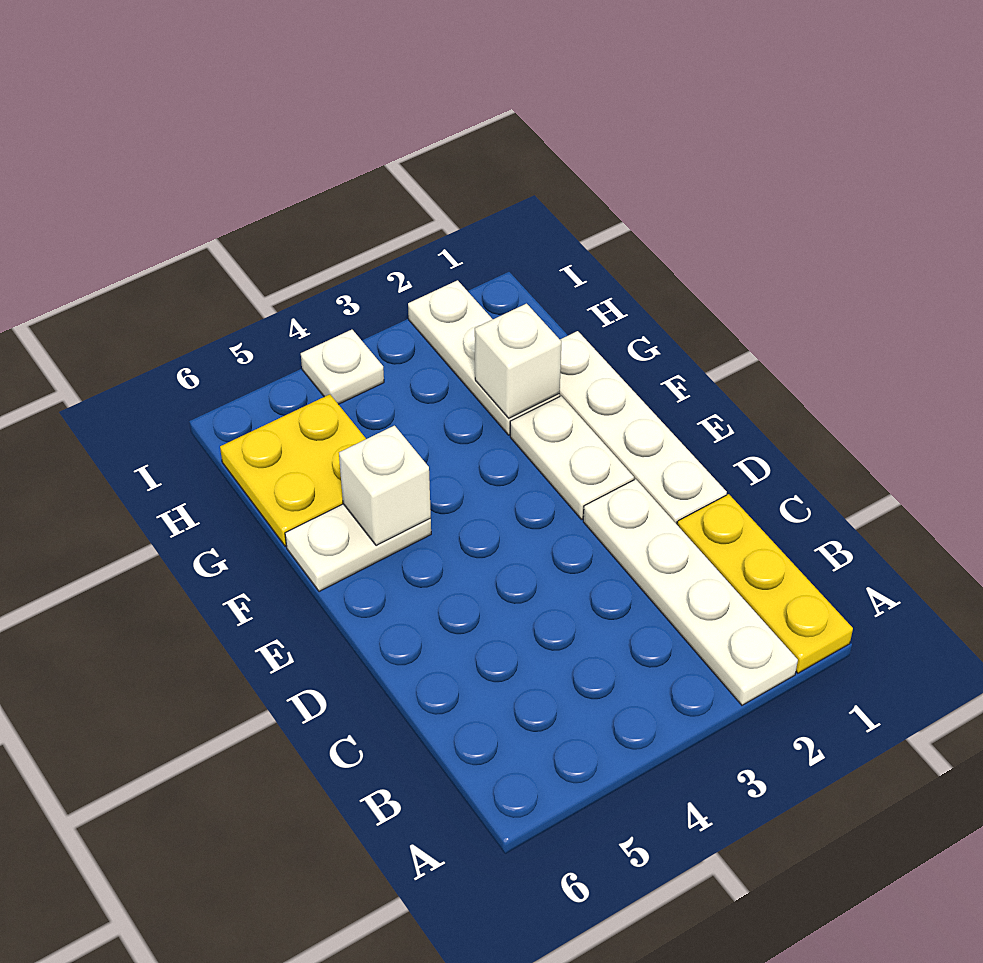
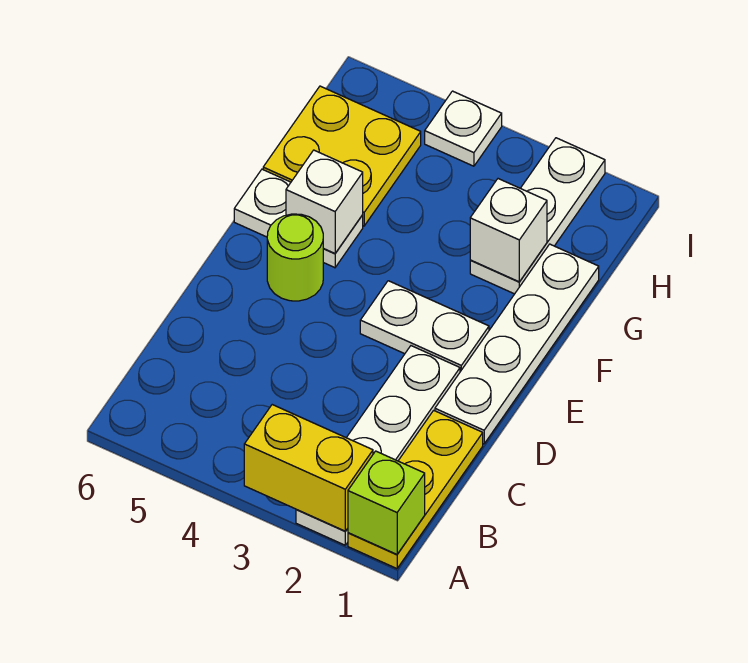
none -> lime brick A1 level 2
none -> yellow brick A2:A3 level 2
white plate E2:F2 level 1 -> white plate E2:E3 level 1
none -> lime round brick E5 level 1

